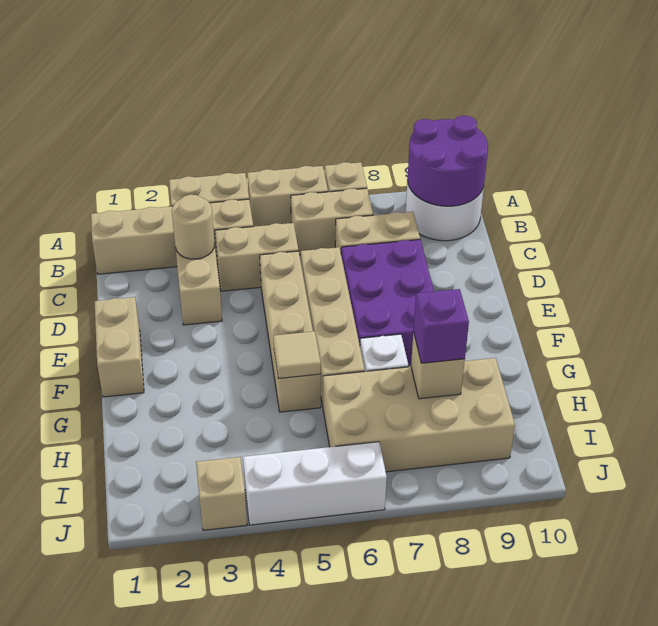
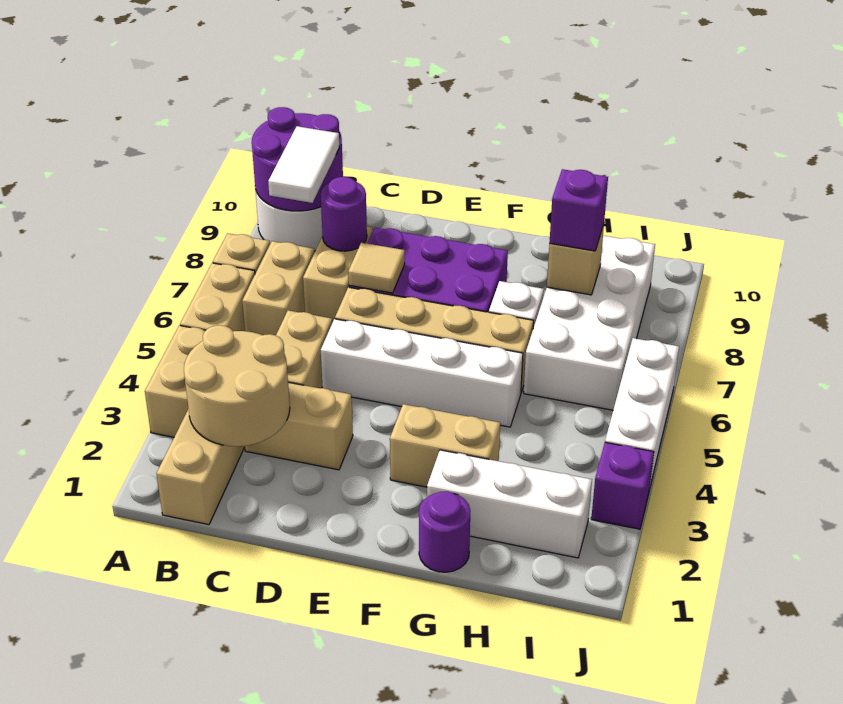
none -> white tile B8:B9 level 3
tan round brick C3 level 2 -> tan round brick B2:C3 level 2
none -> purple round brick C8 level 2
tan brick D5:G5 level 1 -> white brick D5:G5 level 1
tan brick E1:F1 level 1 -> tan brick F3:G3 level 1
none -> purple round brick G1 level 1
none -> white brick G2:I2 level 1
tan tile G5 level 2 -> tan tile D7 level 2
tan brick H6:I9 level 1 -> white brick H6:I9 level 1
tan brick J3 level 1 -> purple brick J3 level 1

